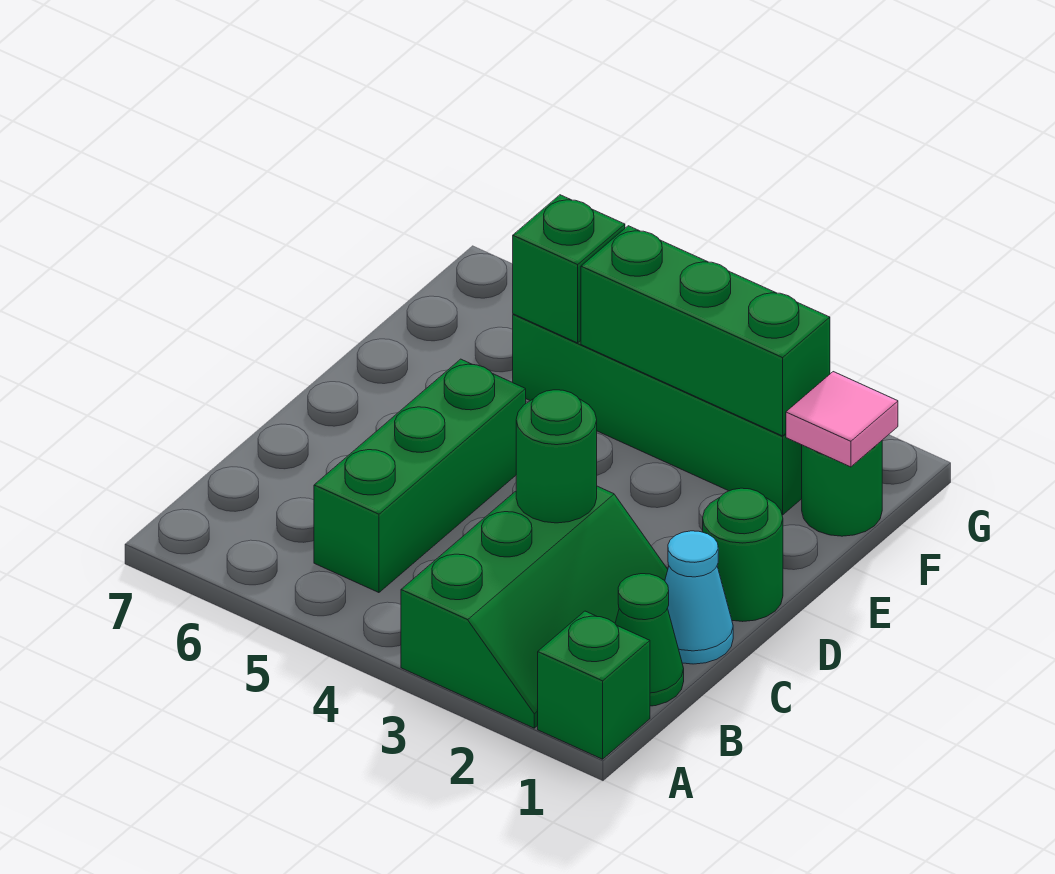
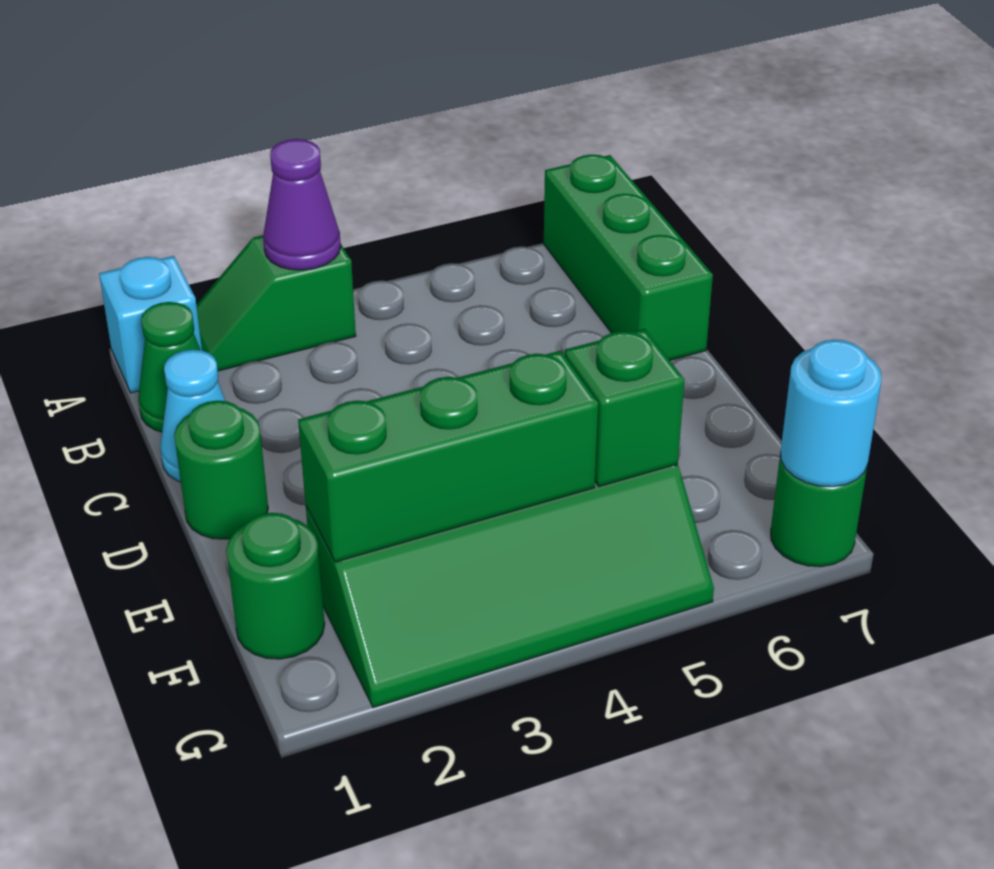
green brick A1 level 1 -> cyan brick A1 level 1
green slope A2:C3 level 1 top 3 -> green slope A2:A3 level 1 top 3
none -> purple cone A3 level 2
green brick B5:D5 level 1 -> green brick A7:C7 level 1
green round brick C3 level 2 -> green round brick G7 level 1
pink tile F1 level 2 -> none
none -> cyan round brick G7 level 2

